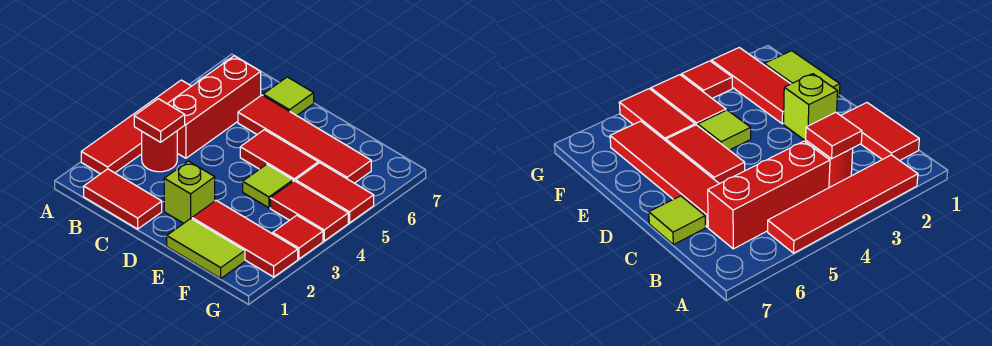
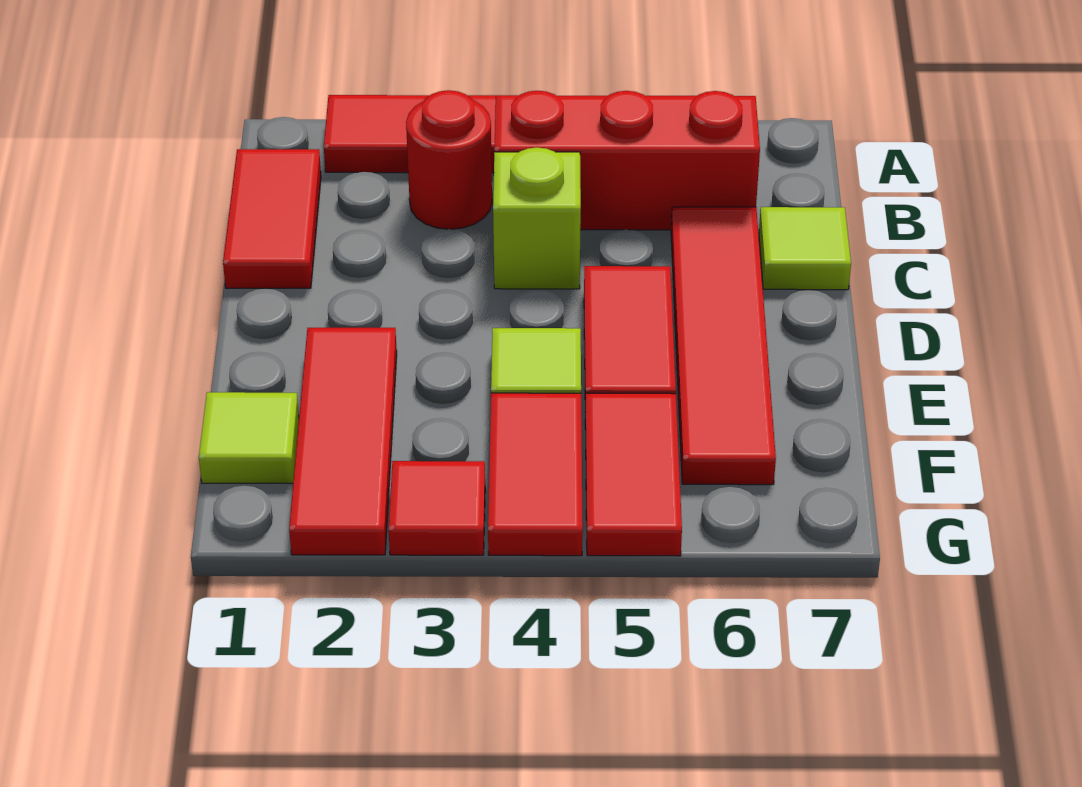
red tile B3 level 2 -> none
lime brick D2 level 1 -> lime brick C4 level 1
lime tile E1:F1 level 1 -> lime tile F1 level 1

